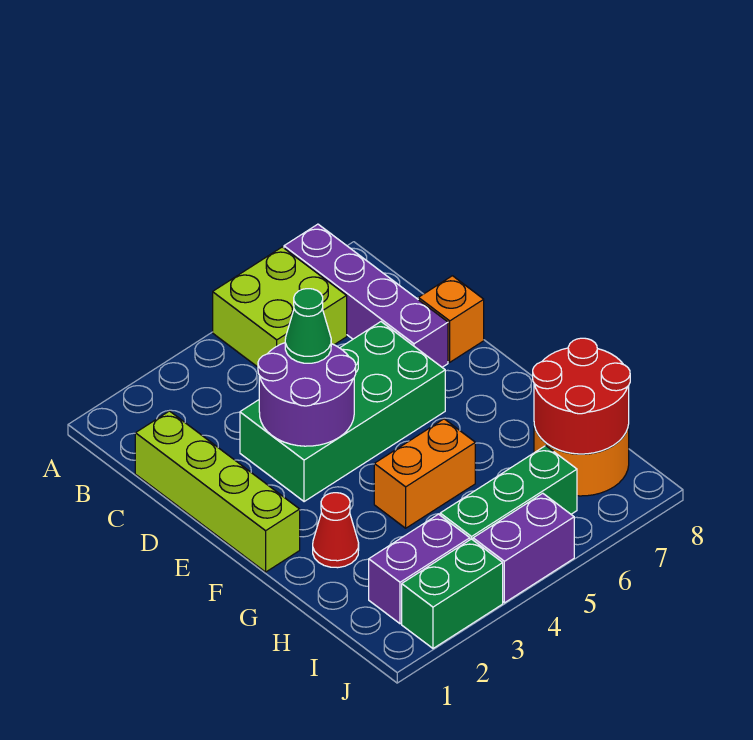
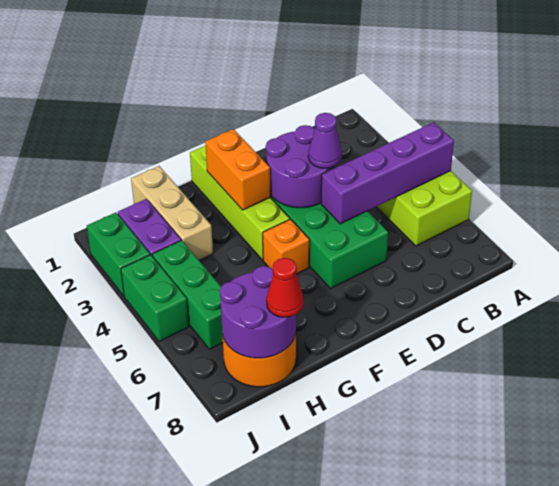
purple brick A7:D7 level 1 -> purple brick A5:D5 level 2
lime brick C1:F1 level 1 -> lime brick F1:F4 level 1
green cone D4 level 3 -> purple cone D4 level 3
orange brick D8 level 1 -> orange brick F5 level 1
red cone G2 level 1 -> red cone H8 level 3
orange brick G4:G5 level 1 -> orange brick F2:F3 level 2
none -> tan brick H1:H3 level 1
red round brick H7:I8 level 2 -> purple round brick H7:I8 level 2
purple brick J4:J5 level 1 -> green brick J4:J5 level 1

